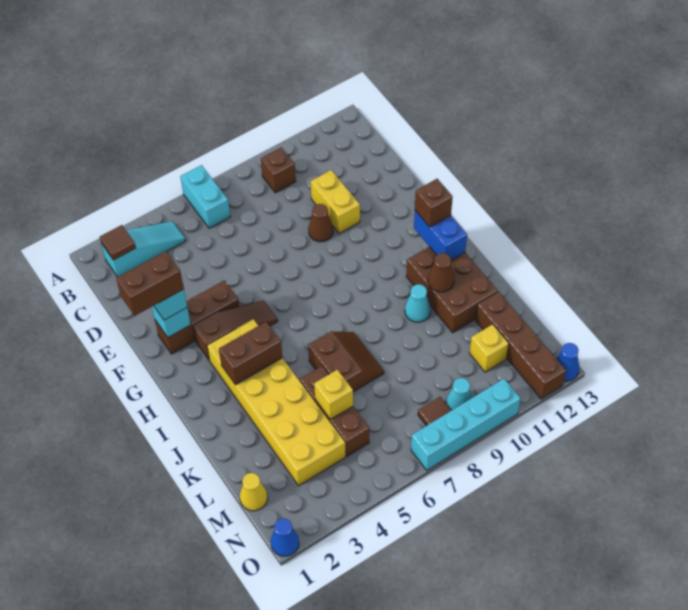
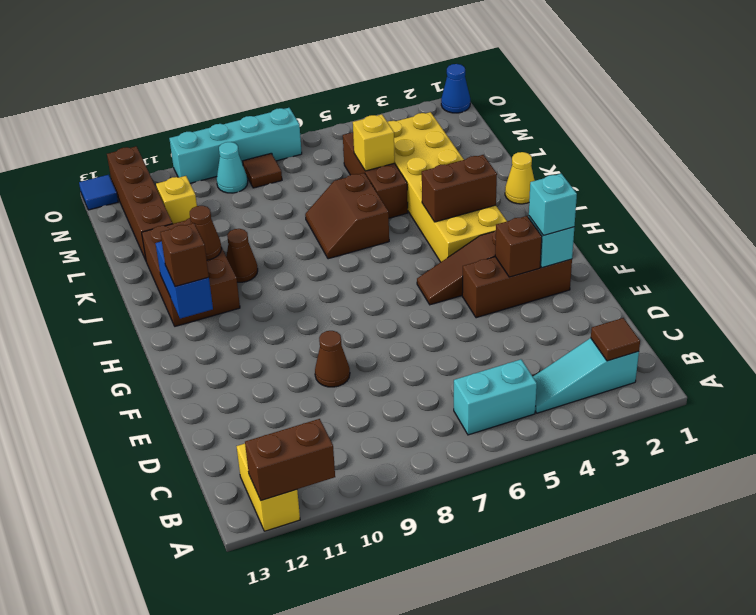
cyan brick A6:B6 level 1 -> cyan brick B5:B6 level 1
brown brick B9 level 1 -> brown brick F3 level 2
yellow brick D10:E10 level 1 -> yellow brick A12:B12 level 1
brown brick F1:F2 level 4 -> brown brick A11:A12 level 2
cyan cone J10 level 1 -> brown cone J10 level 1
yellow cone M1 level 1 -> yellow cone J1 level 1
blue cone O13 level 1 -> blue tile O13 level 1

